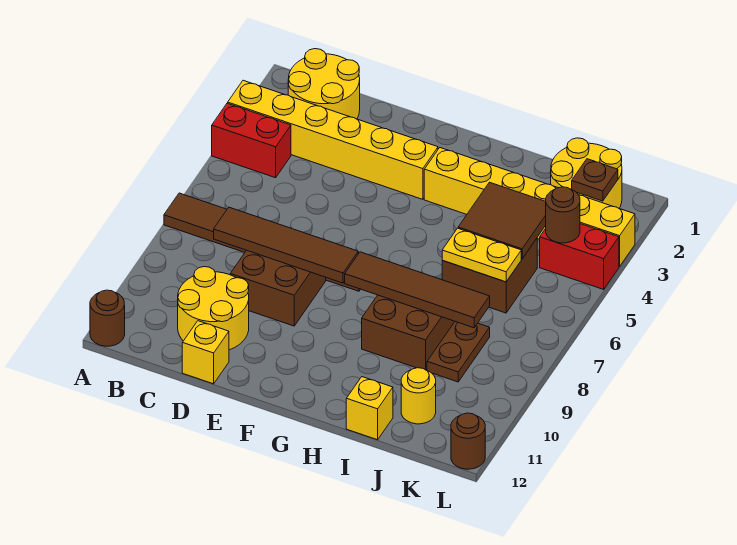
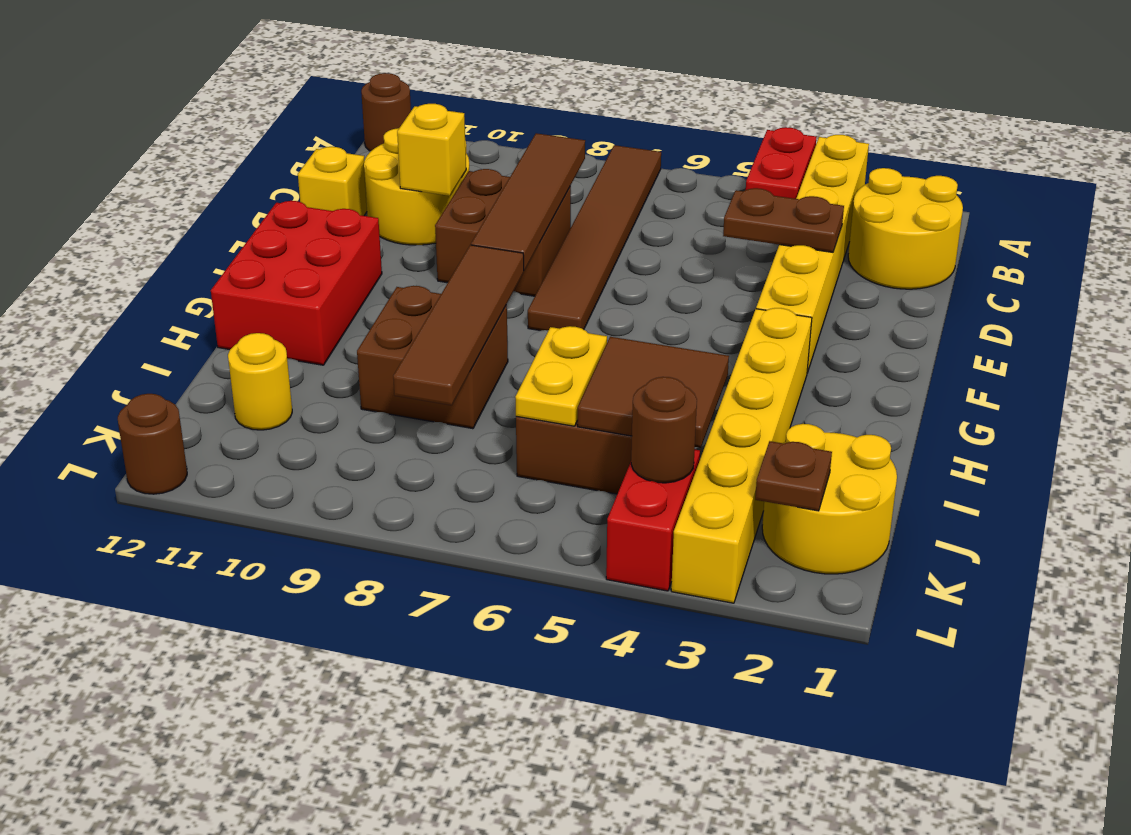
none -> red brick F11:H12 level 1
yellow brick I12 level 1 -> yellow brick D10 level 2
brown plate J8:J9 level 1 -> brown plate D3:D4 level 2

